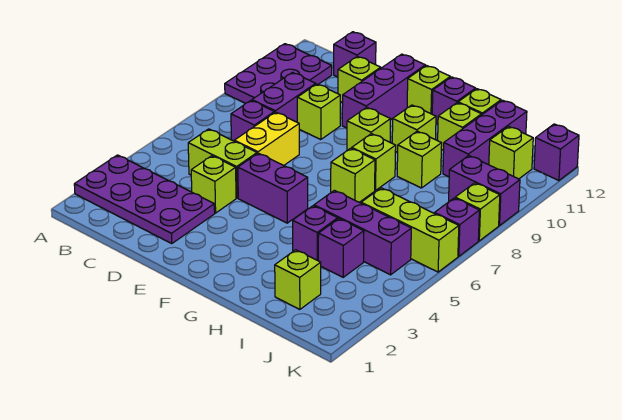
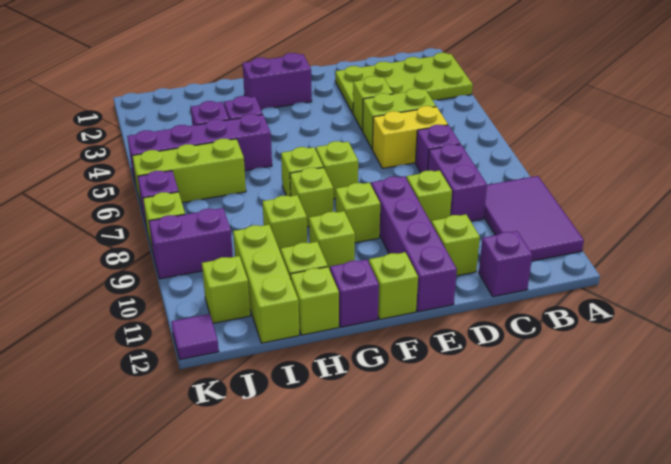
purple plate A2:D3 level 1 -> lime plate A2:D3 level 1
purple plate A9:B11 level 1 -> purple tile A9:B11 level 1
yellow brick D6:D7 level 1 -> yellow brick C6:D6 level 1
purple brick E5:F5 level 1 -> purple brick F2:G2 level 1
purple brick E10:E12 level 1 -> purple brick E9:E12 level 1
purple brick H5:J5 level 1 -> purple brick H5:K5 level 1
lime brick I2 level 1 -> lime brick F7 level 1
purple brick I10:I12 level 1 -> lime brick I10:I12 level 1
purple brick K12 level 1 -> purple tile K12 level 1

